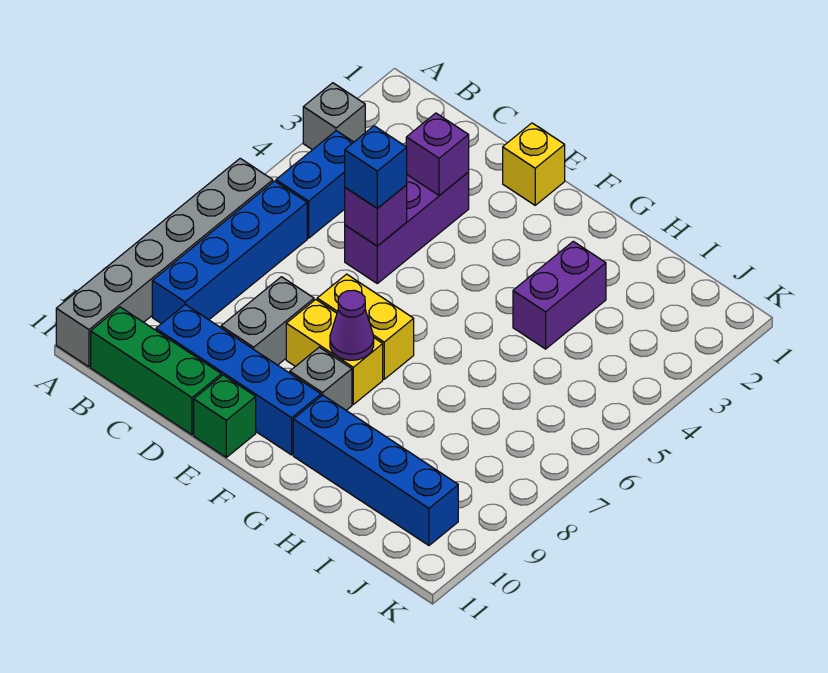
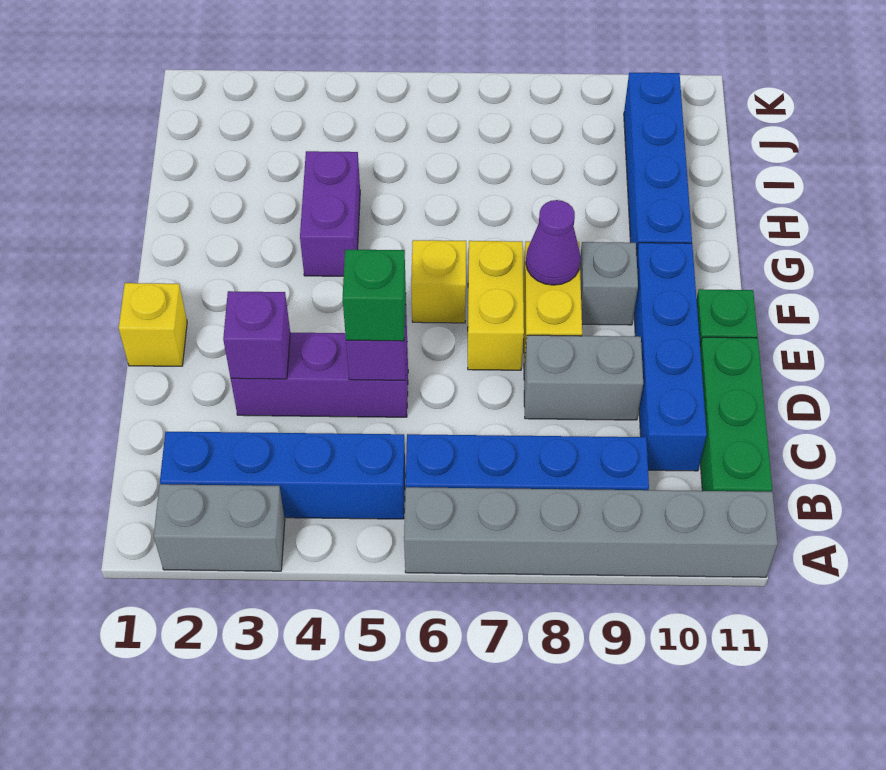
grey brick A3 level 1 -> grey brick A2:A3 level 1
blue brick B4:B5 level 1 -> blue brick B2:B5 level 1
blue brick D5 level 3 -> green brick D5 level 3
none -> yellow brick F6 level 1
purple brick H3:H4 level 1 -> purple brick G4:H4 level 1

